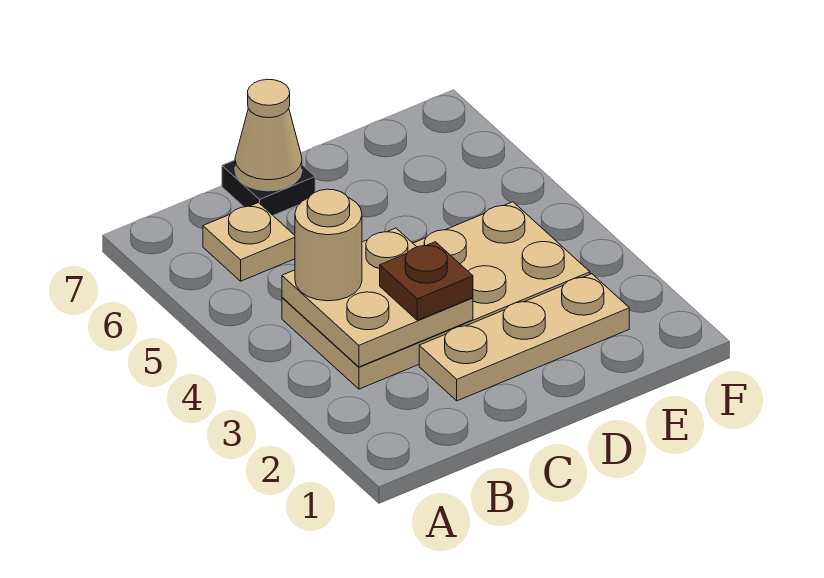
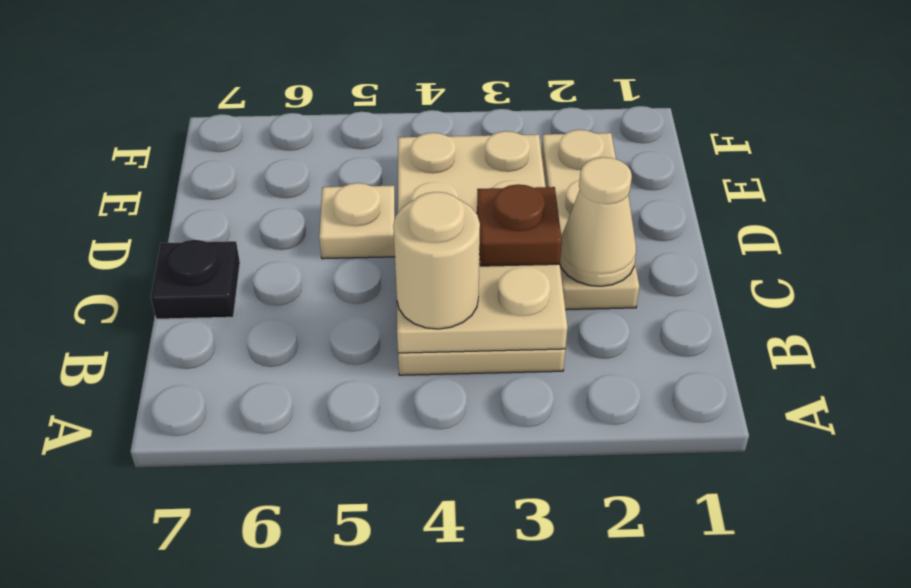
tan plate B6 level 1 -> tan plate D5 level 1
tan cone C7 level 2 -> tan cone C2 level 2

